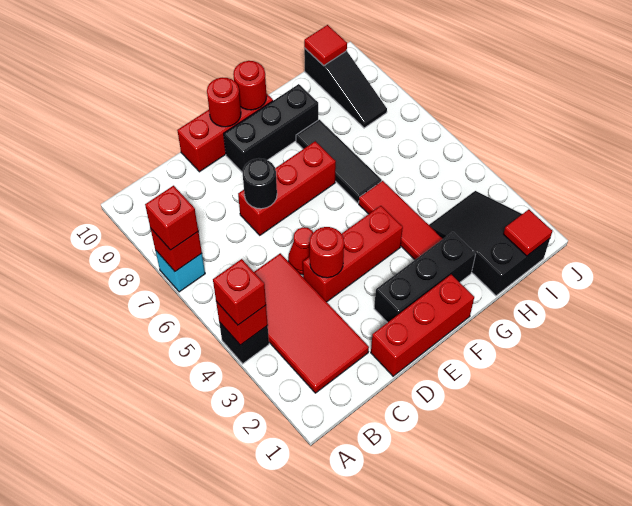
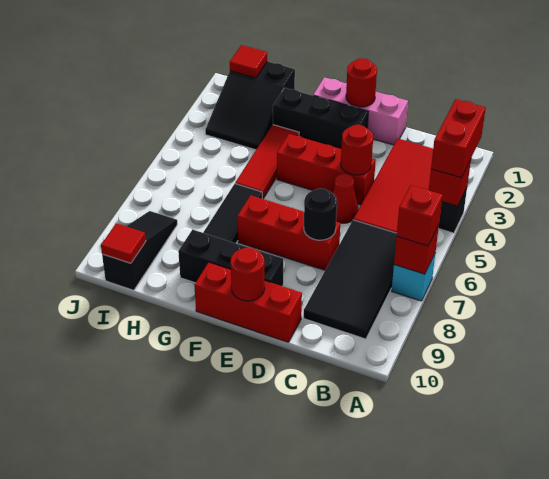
red brick A4 level 3 -> red brick A3:A4 level 3
none -> black tile B6:C9 level 1
red brick D1:F1 level 1 -> pink brick D1:F1 level 1
red round brick F10 level 2 -> red round brick E1 level 2

